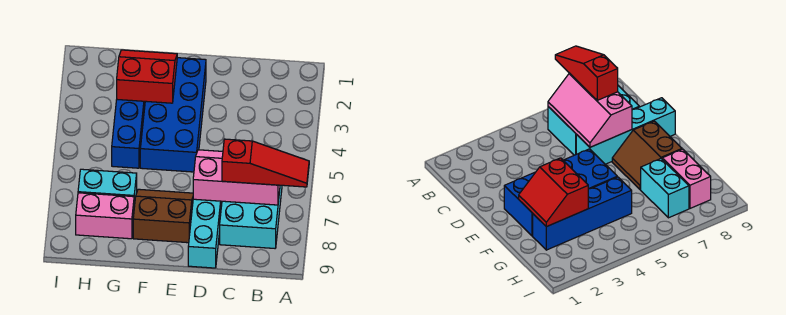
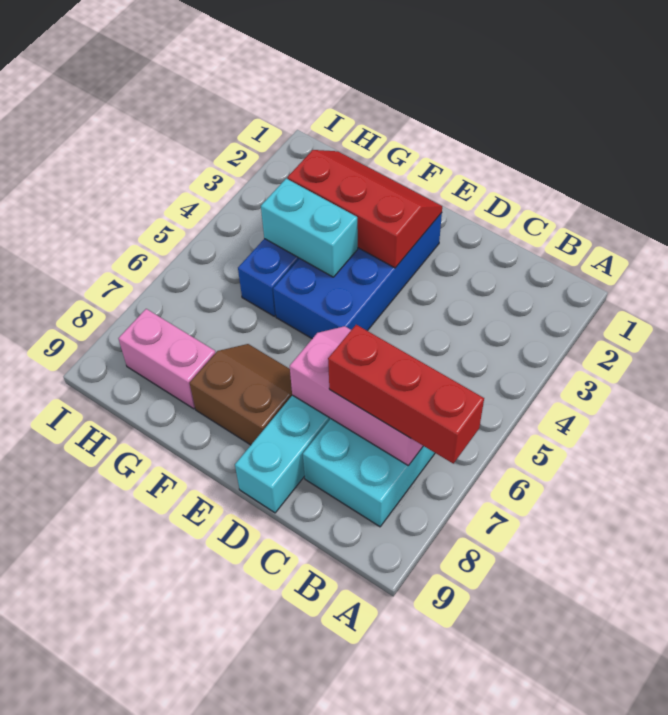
red slope A7:C7 level 3 top C -> red brick A7:C7 level 3
red slope F2:G3 level 2 top 3 -> red slope E2:G3 level 2 top 3
cyan brick G7:H7 level 1 -> cyan brick F4:G4 level 2

